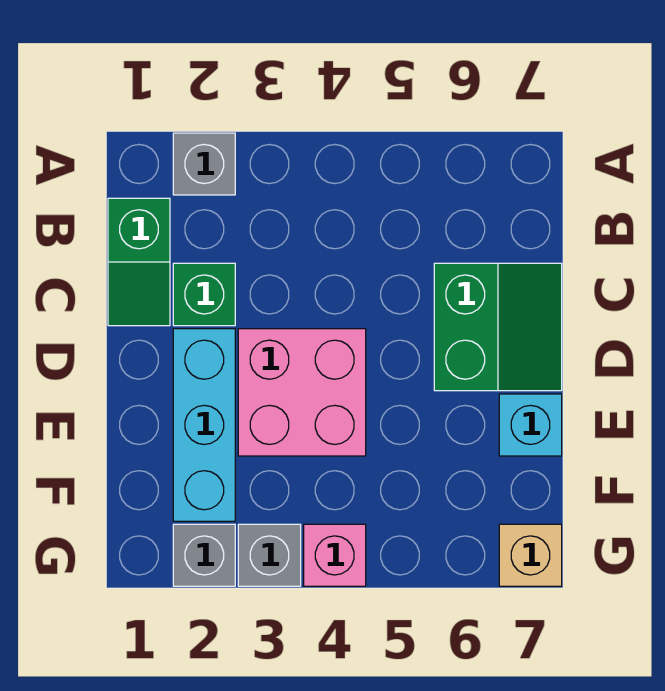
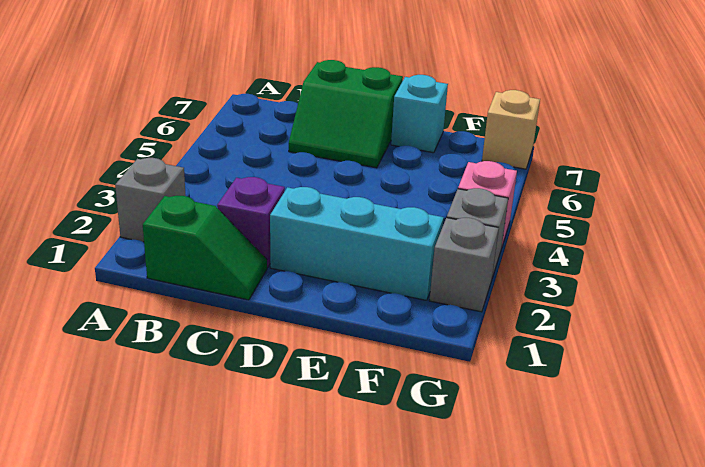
green brick C2 level 1 -> purple brick C2 level 1
green slope C6:D7 level 1 top 6 -> green slope C6:D7 level 1 top 7
pink brick D3:E4 level 1 -> none

